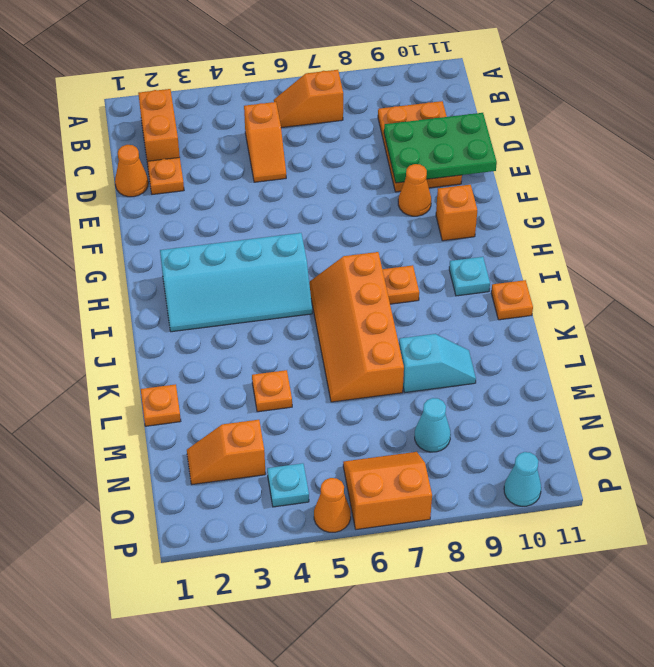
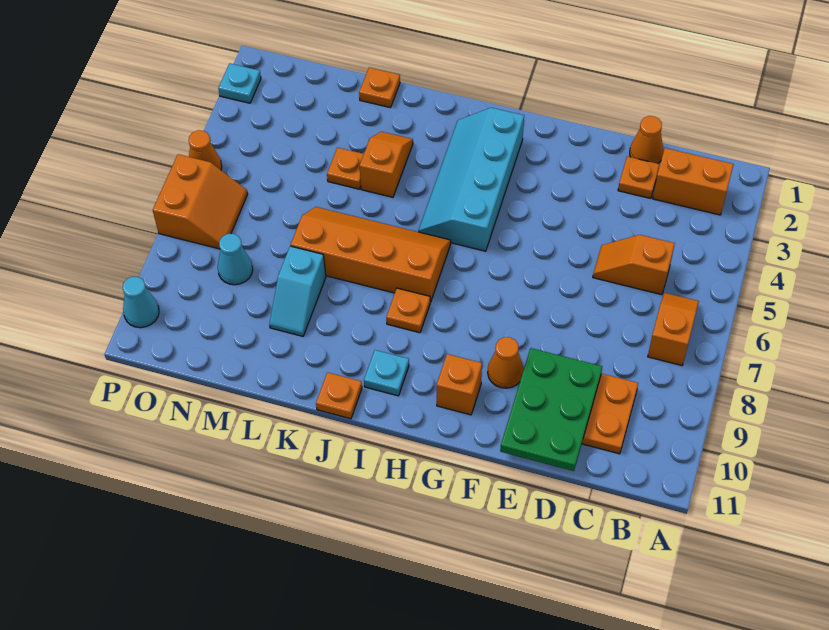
orange slope N2:N3 level 1 top 3 -> orange slope K3:K4 level 1 top 4
cyan plate O4 level 1 -> cyan plate P2 level 1

